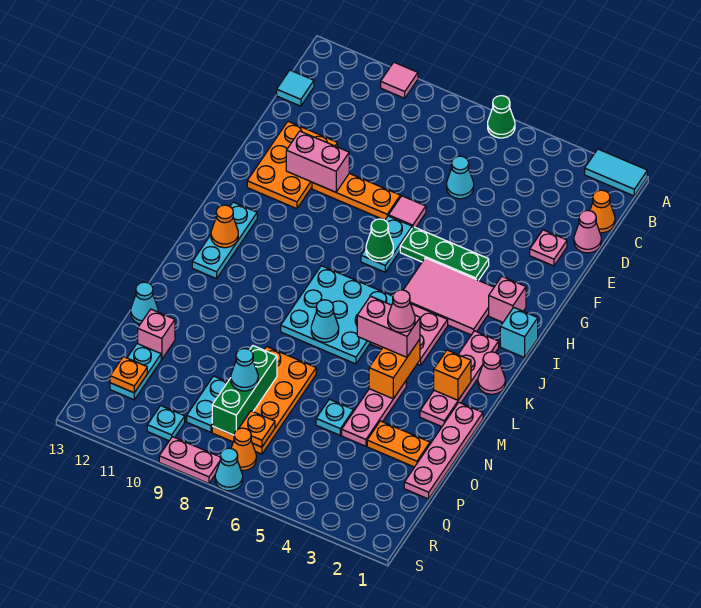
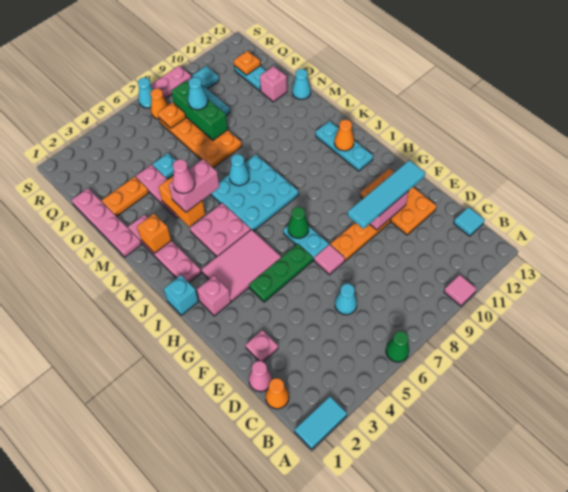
none -> cyan tile F9:F12 level 3
pink cone K1 level 1 -> none

